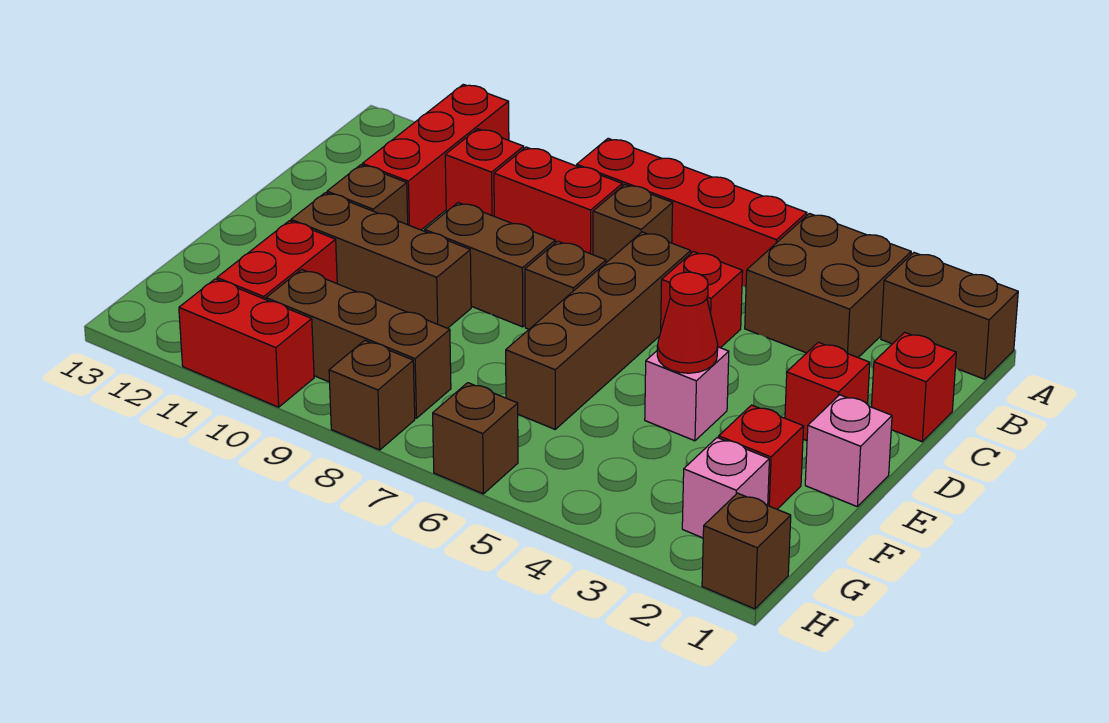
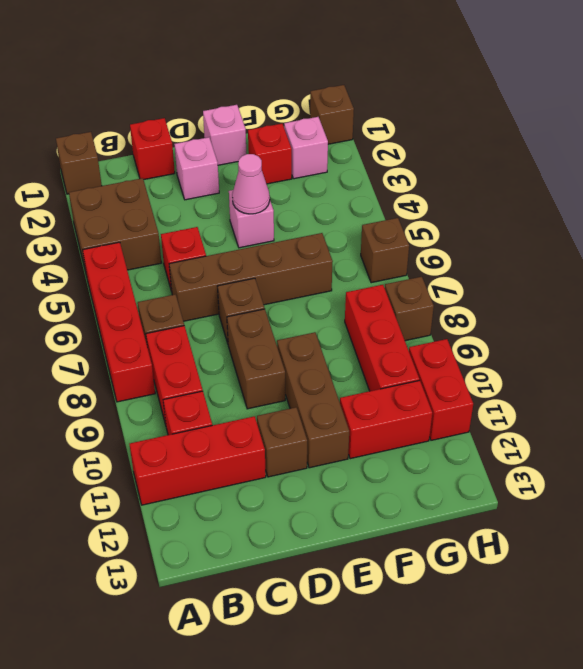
brown brick A1:A2 level 1 -> brown brick A1 level 1
red brick D2 level 1 -> pink brick D2 level 1
red cone E4 level 2 -> pink cone E4 level 2
brown brick G8:G10 level 1 -> red brick G8:G10 level 1

